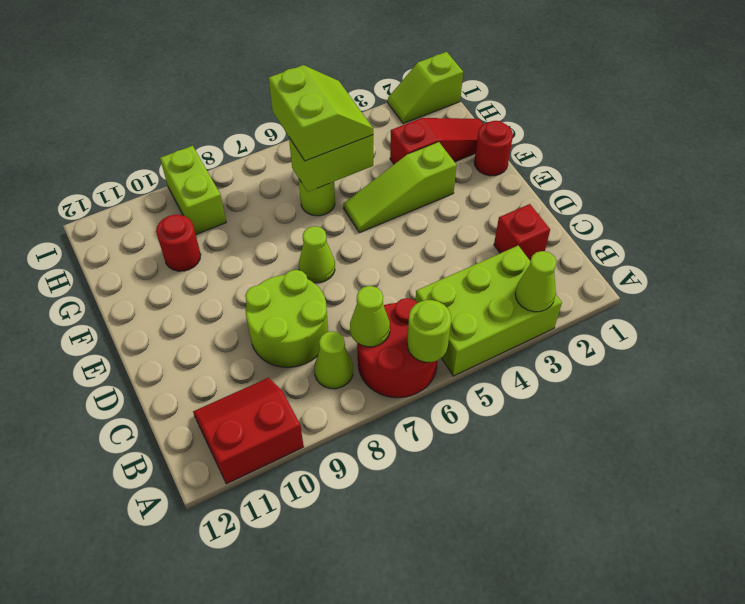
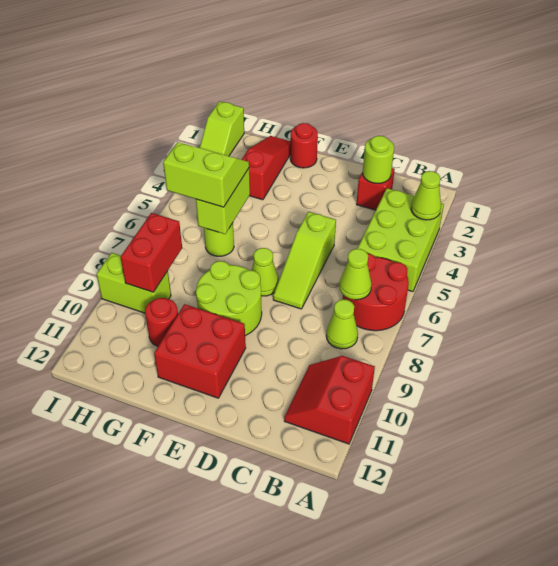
lime round brick A6 level 2 -> lime round brick C2 level 2
lime round brick C8:D9 level 1 -> lime round brick E8:F9 level 1
none -> red brick E10:F11 level 1
lime slope F3:F5 level 1 top 3 -> lime slope D5:D7 level 1 top 5
none -> red brick H8:H9 level 2

